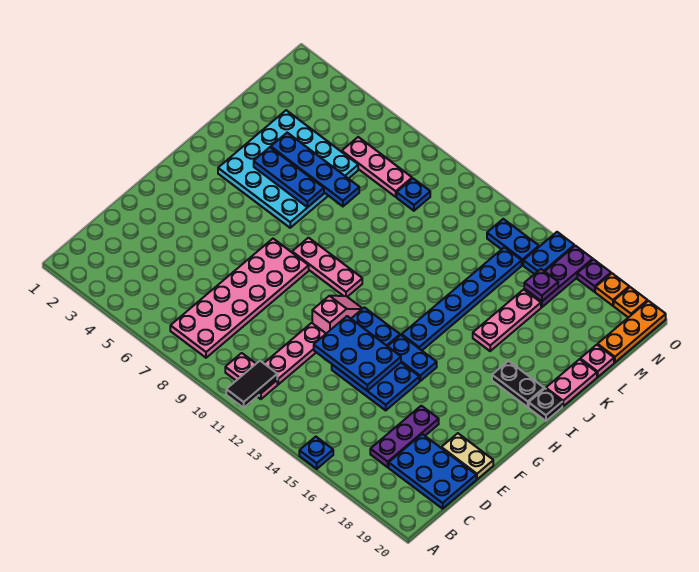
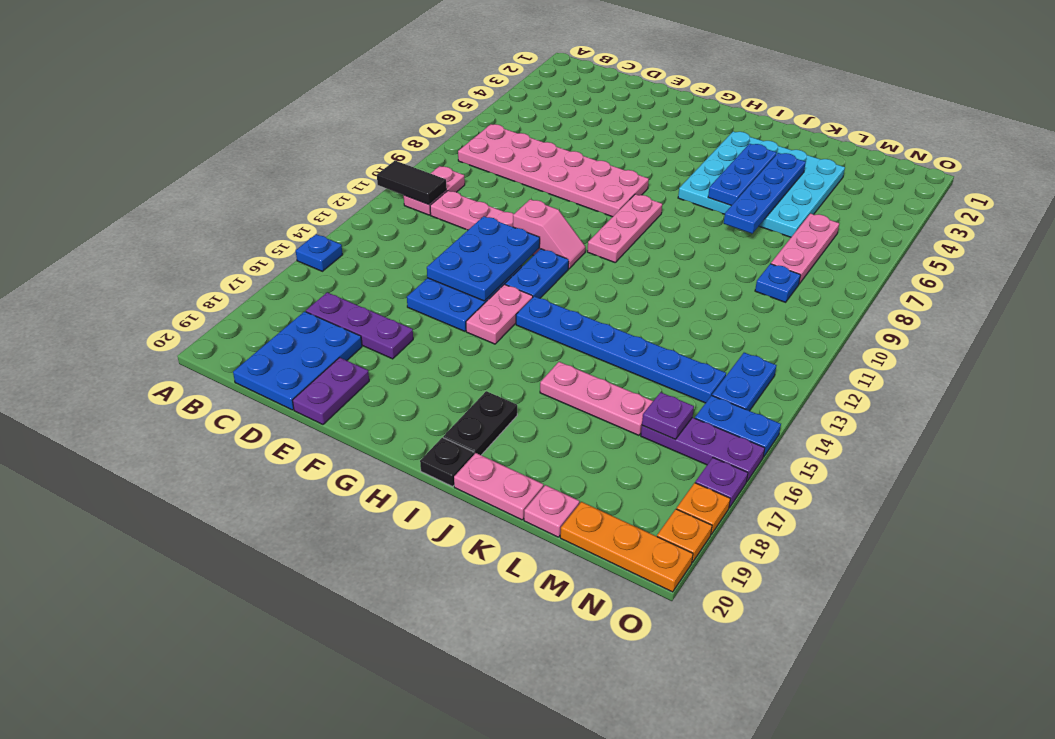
tan plate E19:E20 level 1 -> purple plate E19:E20 level 1
blue plate G14:G15 level 1 -> pink plate G14:G15 level 1

